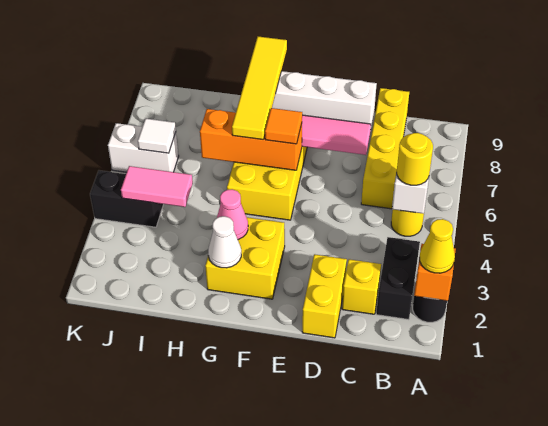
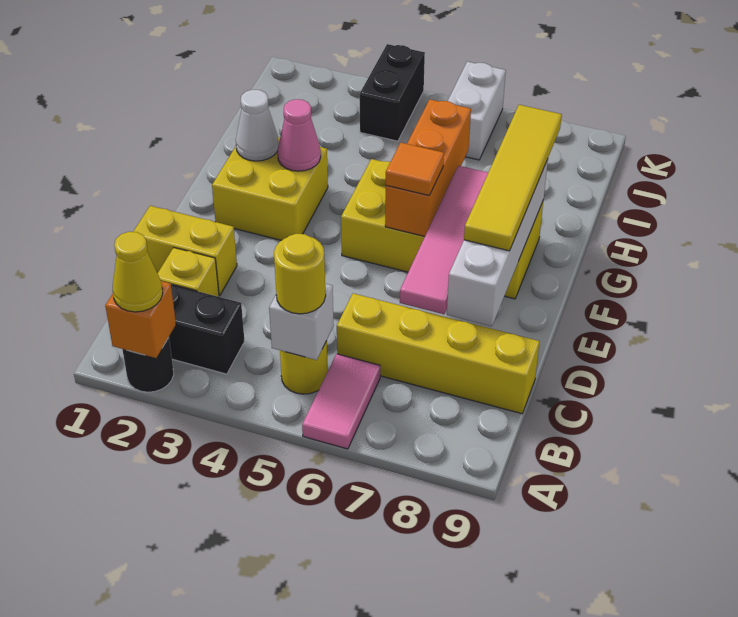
yellow tile G6:G9 level 3 -> yellow tile E8:H8 level 3
pink tile I4:J4 level 2 -> pink tile A6:B6 level 1
white tile J6 level 2 -> none

